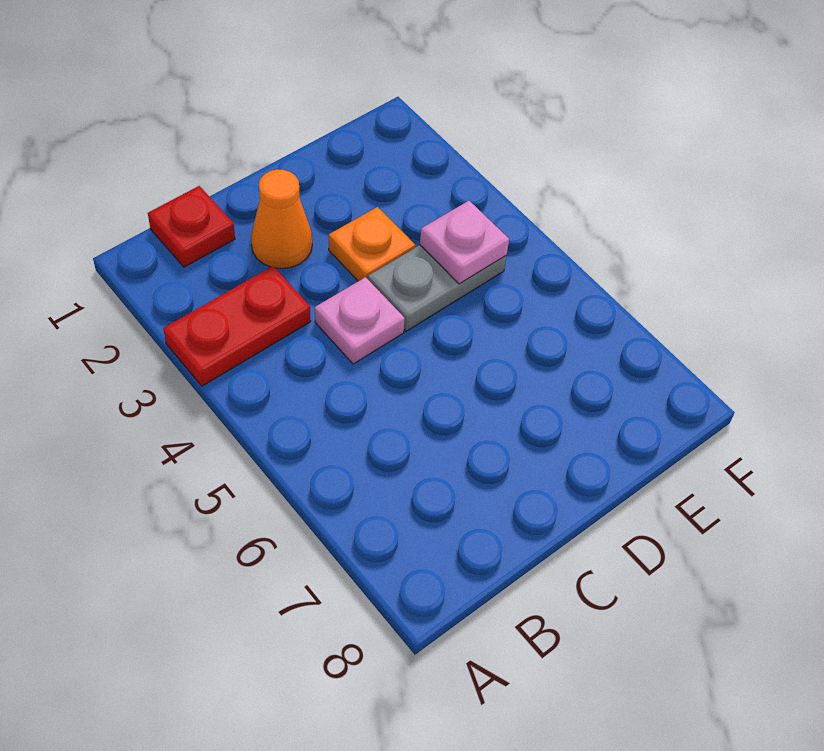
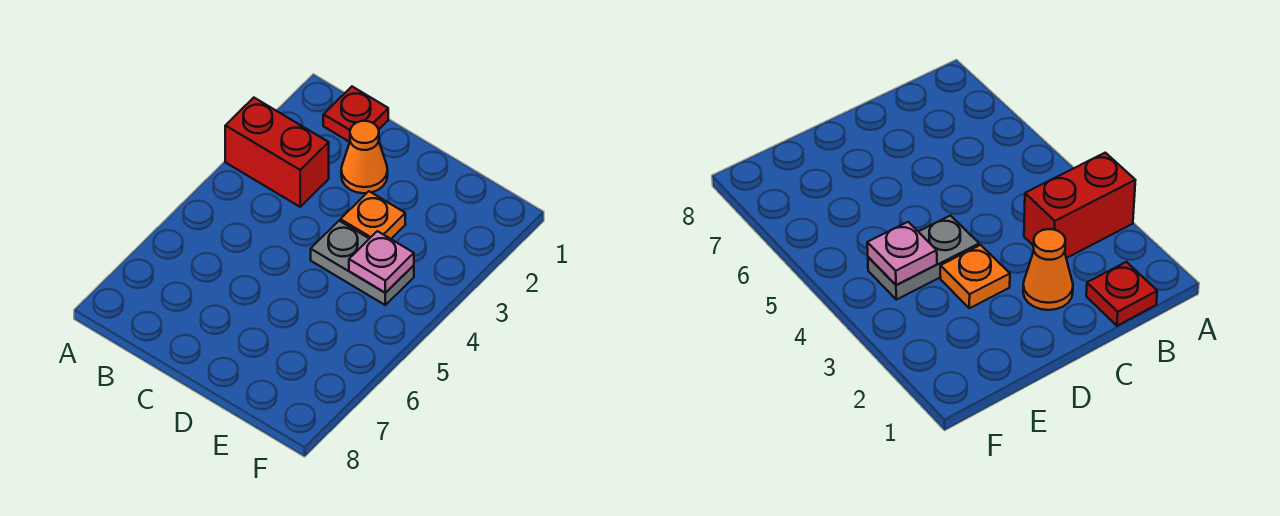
red plate A3:B3 level 1 -> red brick A3:B3 level 1
pink plate C4 level 1 -> none

